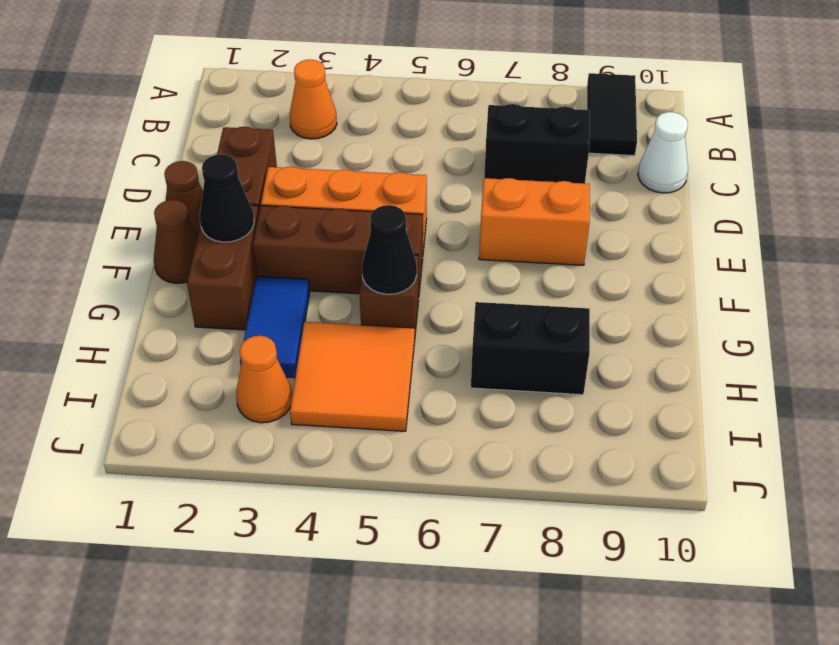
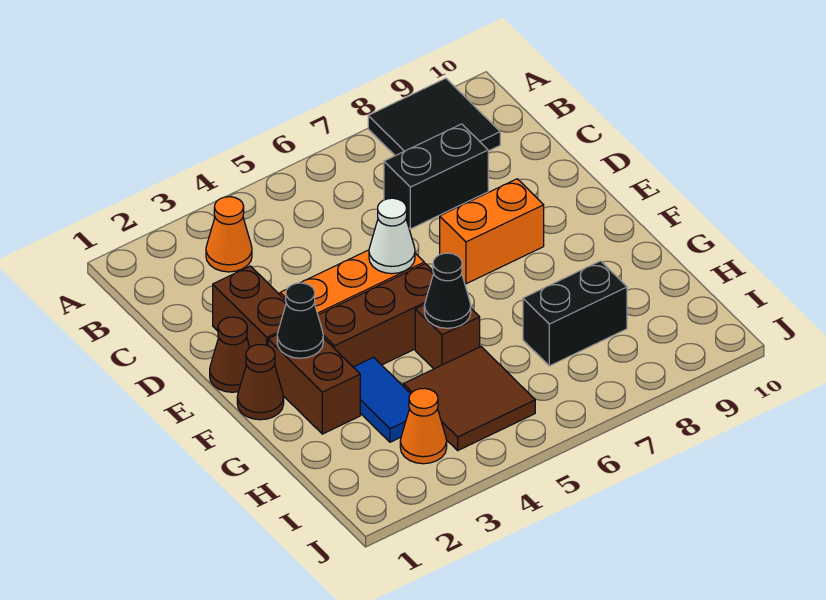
black tile A9:B9 level 1 -> black tile A8:B9 level 1
white cone C10 level 1 -> white cone E5 level 2
orange tile H4:I5 level 1 -> brown tile H4:I5 level 1

